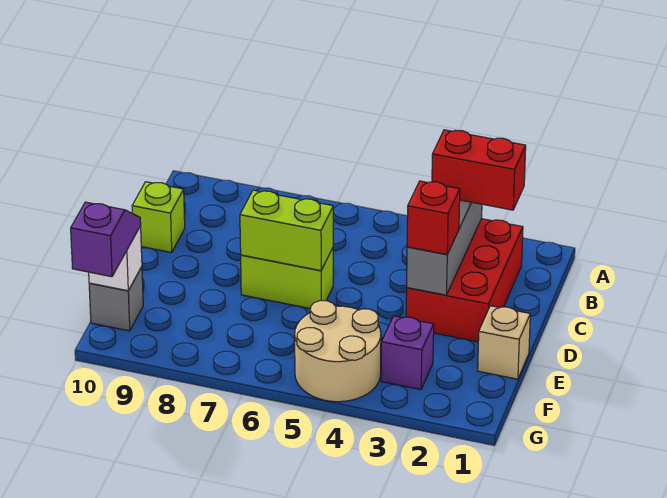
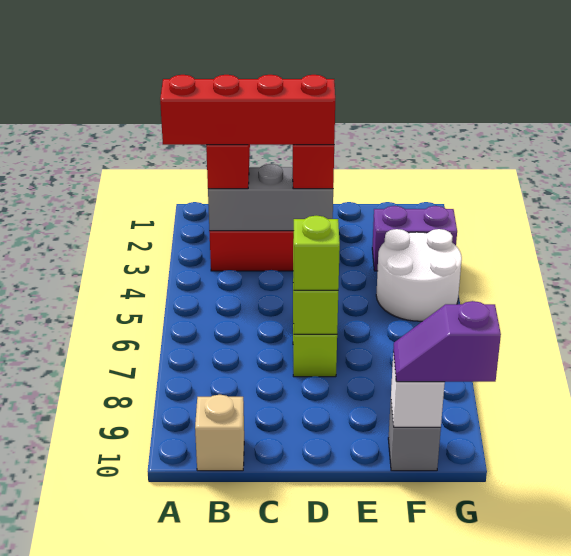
none -> red brick A3:D3 level 4
lime brick C10 level 1 -> lime brick D7 level 3
tan brick E1 level 1 -> tan brick B10 level 1
purple brick F3 level 1 -> purple brick F3:G3 level 1
tan round brick F4:G5 level 1 -> white round brick F4:G5 level 1

